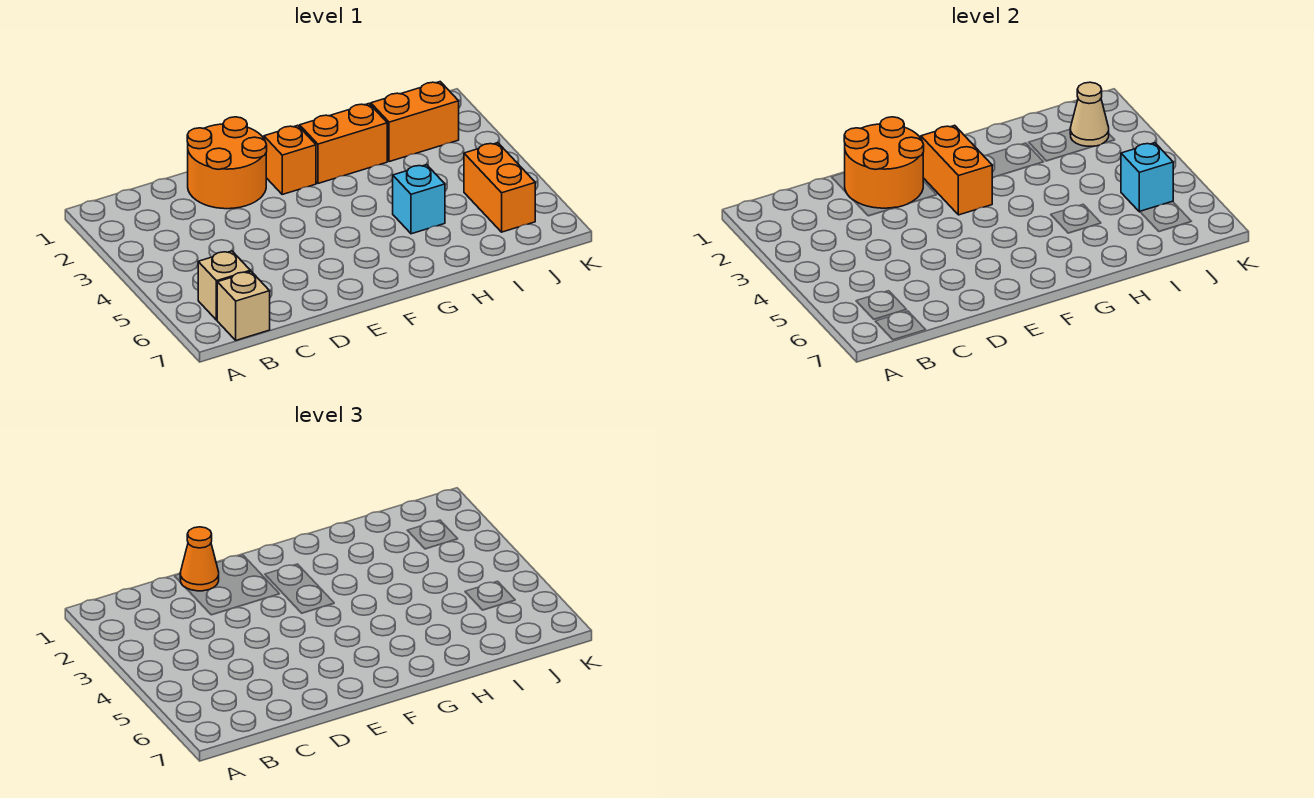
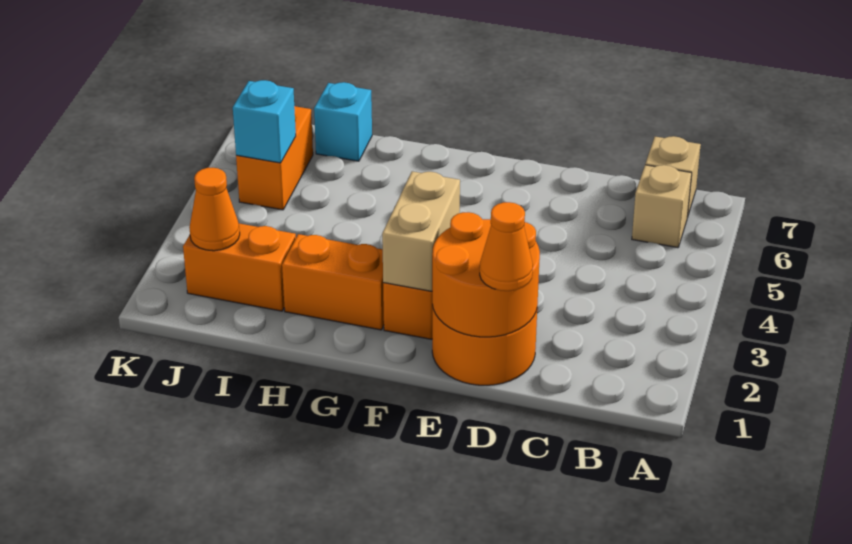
orange brick F2:F3 level 2 -> tan brick F2:F3 level 2
cyan brick H5 level 1 -> cyan brick I7 level 1
tan cone J2 level 2 -> orange cone J2 level 2

